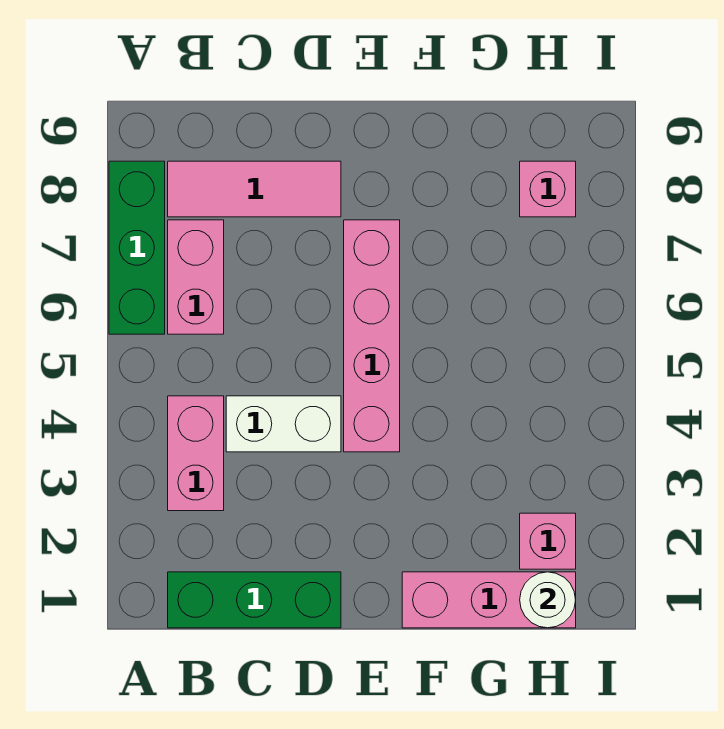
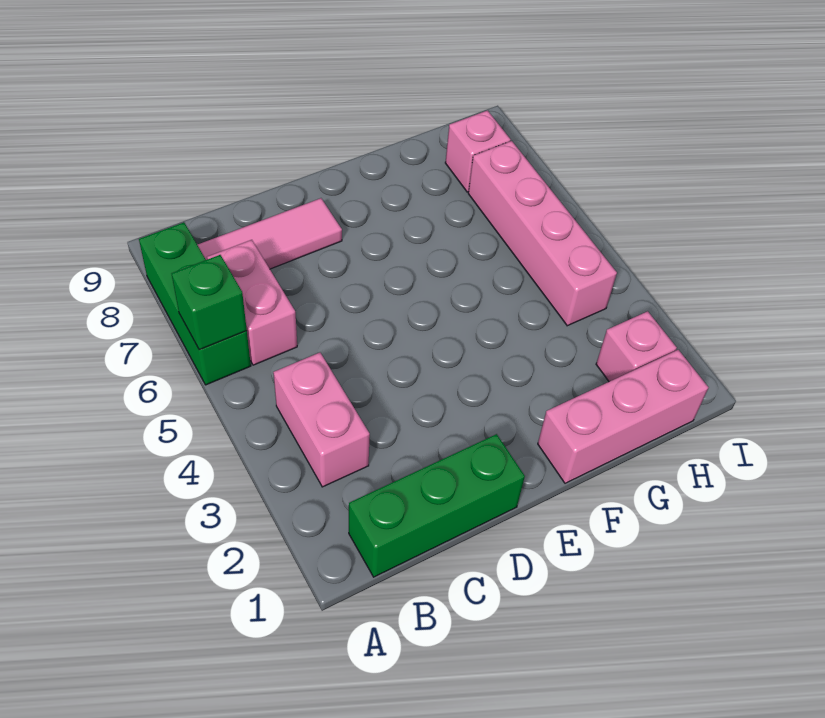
none -> green brick A6 level 2
white brick C4:D4 level 1 -> none
pink brick E4:E7 level 1 -> pink brick H4:H7 level 1
white round brick H1 level 2 -> none

